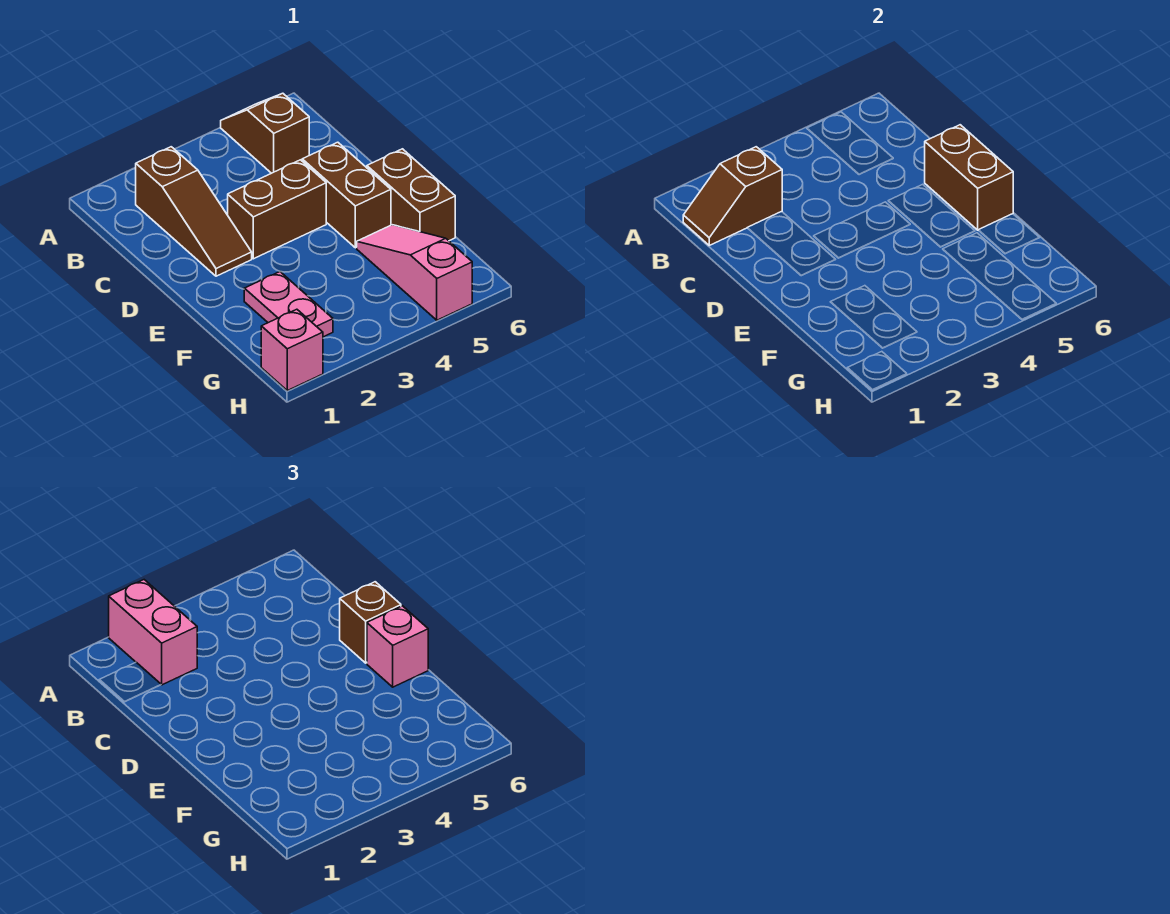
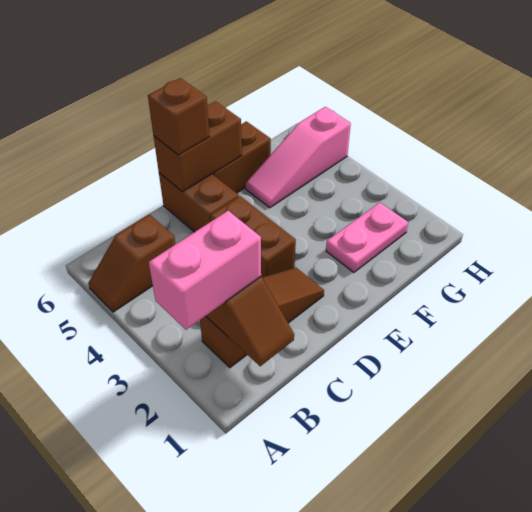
brown brick D5:E5 level 1 -> brown brick D5:D6 level 1
pink brick E6 level 3 -> none
pink brick H1 level 1 -> none

